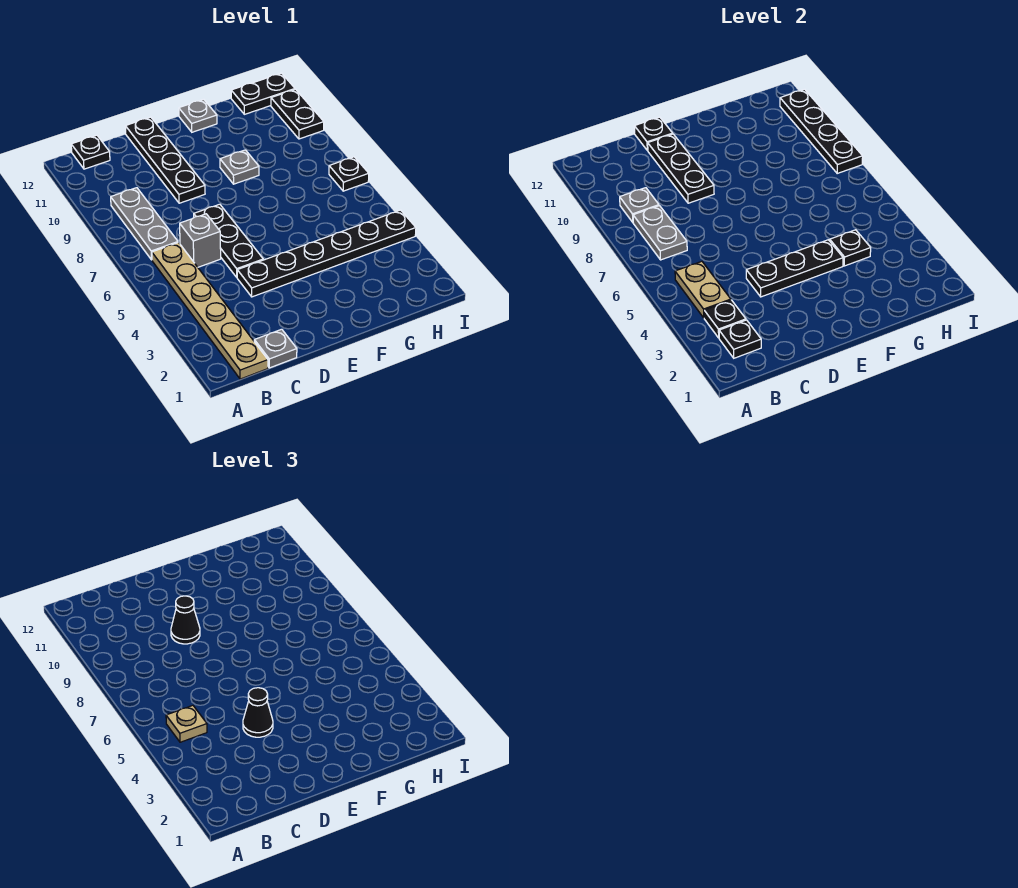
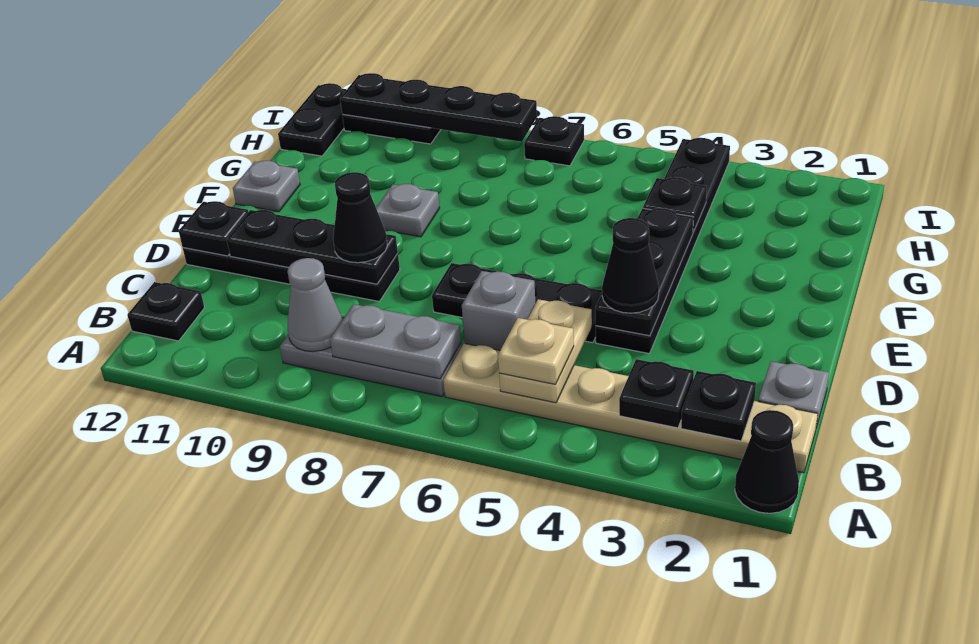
none -> black cone A1 level 1
tan plate B4:B5 level 2 -> tan plate B5:C5 level 2
grey plate B9 level 2 -> grey cone B9 level 2

